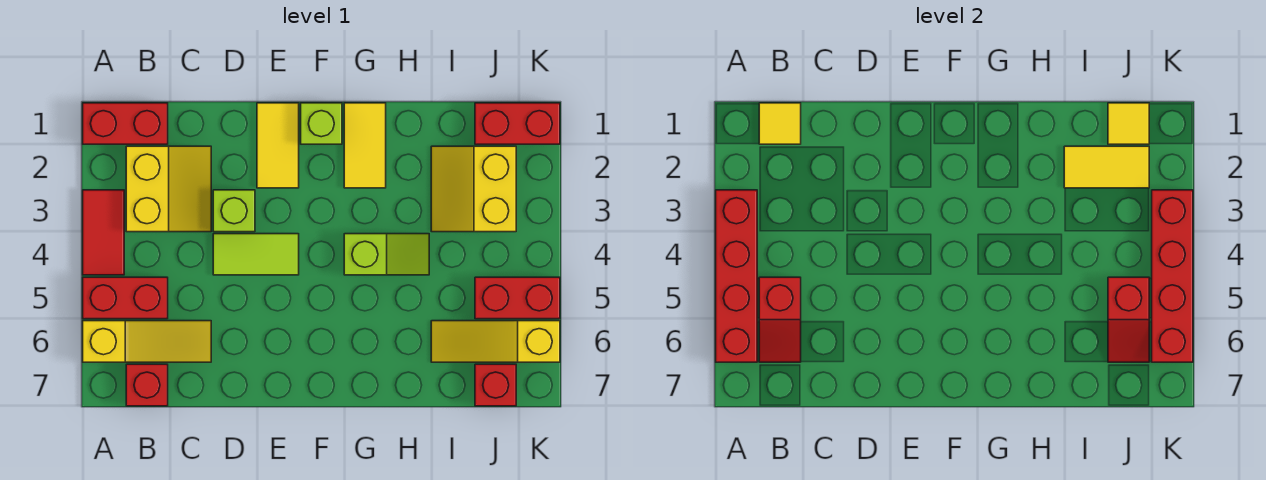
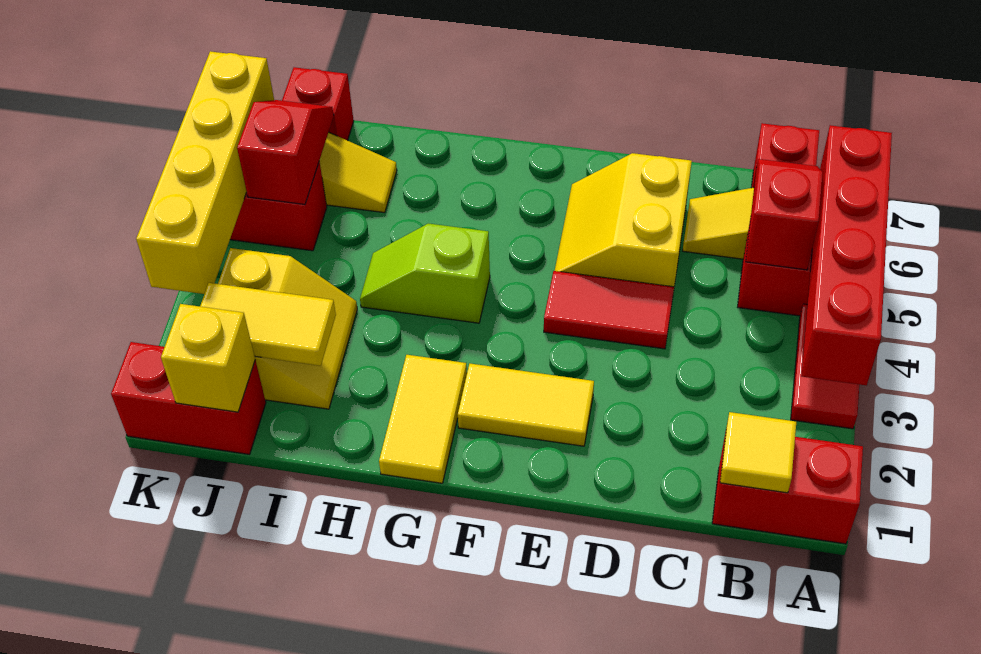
yellow slope B2:C3 level 1 top B -> yellow slope D5:E6 level 1 top D
lime brick D3 level 1 -> none
lime tile D4:E4 level 1 -> red tile D4:E4 level 1
yellow tile E1:E2 level 1 -> yellow tile E2:F2 level 1
lime brick F1 level 1 -> none
yellow tile J1 level 2 -> yellow brick J1 level 2
red brick K3:K6 level 2 -> yellow brick K3:K6 level 2

